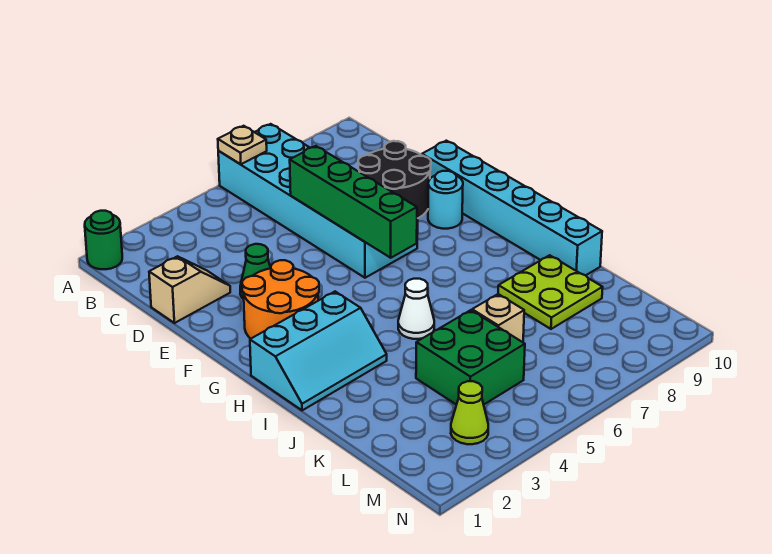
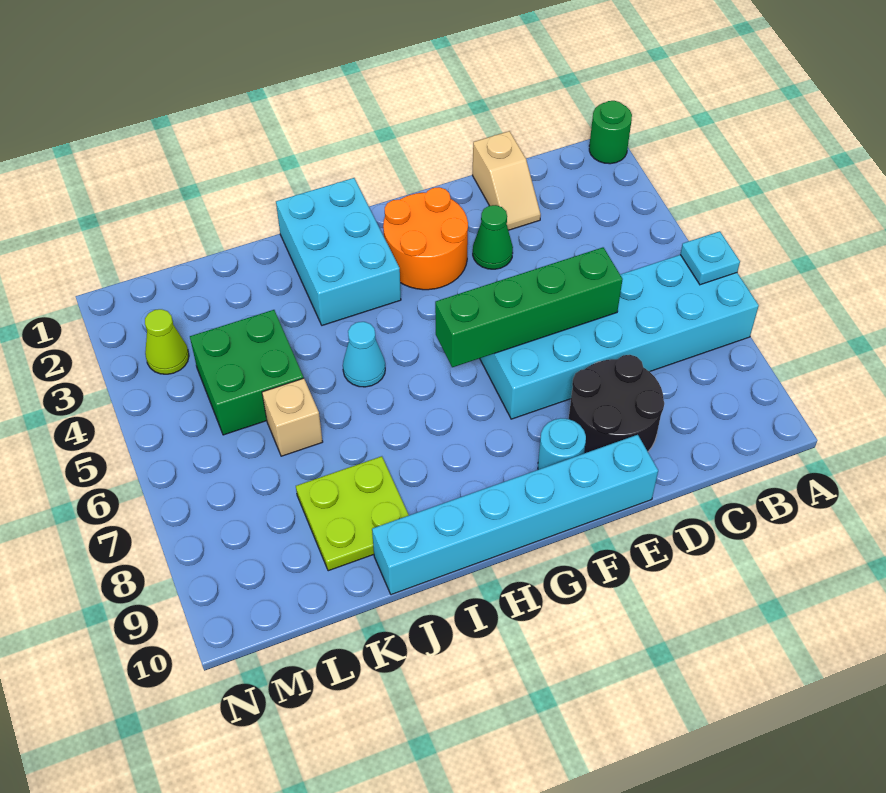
tan plate A6 level 2 -> cyan plate A6 level 2
cyan slope H1:I3 level 1 top H -> cyan brick H1:I3 level 1
white cone I5 level 1 -> cyan cone I5 level 1

